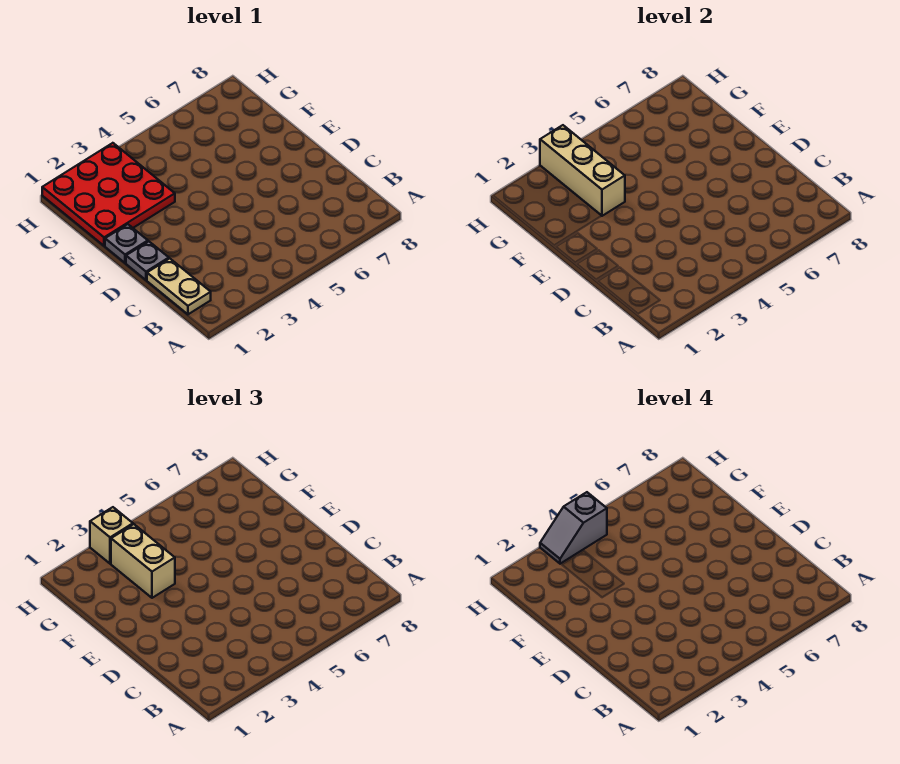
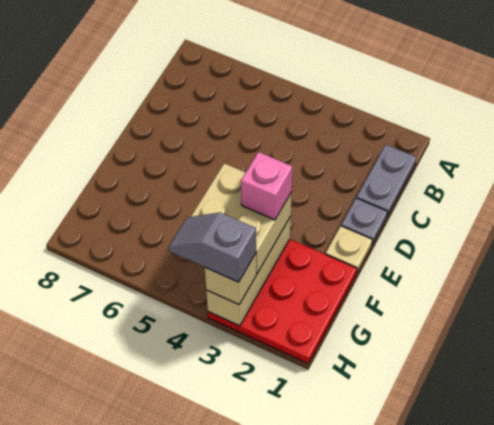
tan plate B1:C1 level 1 -> grey plate B1:C1 level 1
grey plate E1 level 1 -> tan plate E1 level 1
tan brick F3:G3 level 3 -> tan brick F3:G4 level 3
none -> pink brick F3 level 4
grey slope H3:H4 level 4 top 4 -> grey slope H3:H4 level 4 top 3

